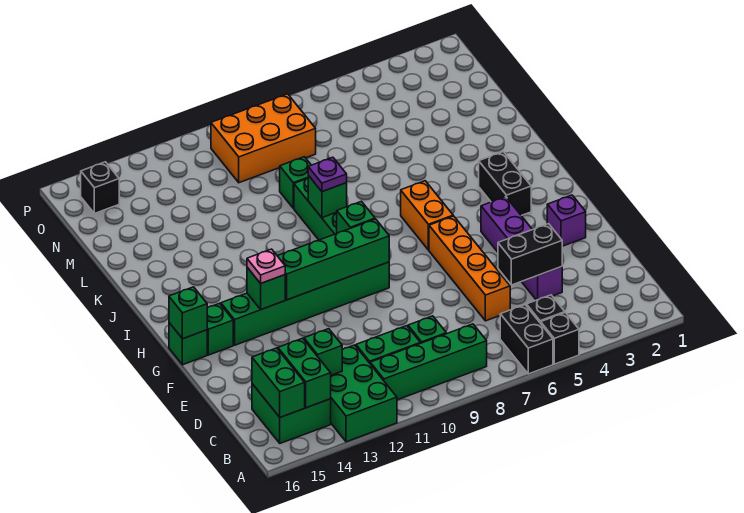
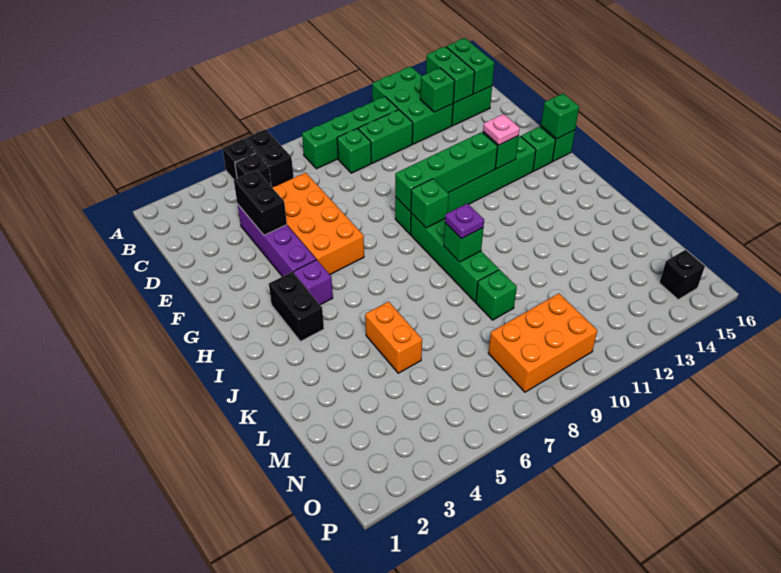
black brick D4:D5 level 2 -> black brick D4:E4 level 2
orange brick D6:G6 level 1 -> orange brick D5:G6 level 1
purple brick F2 level 1 -> purple brick H4 level 1
orange brick H6:I6 level 1 -> orange brick K5:L5 level 1

